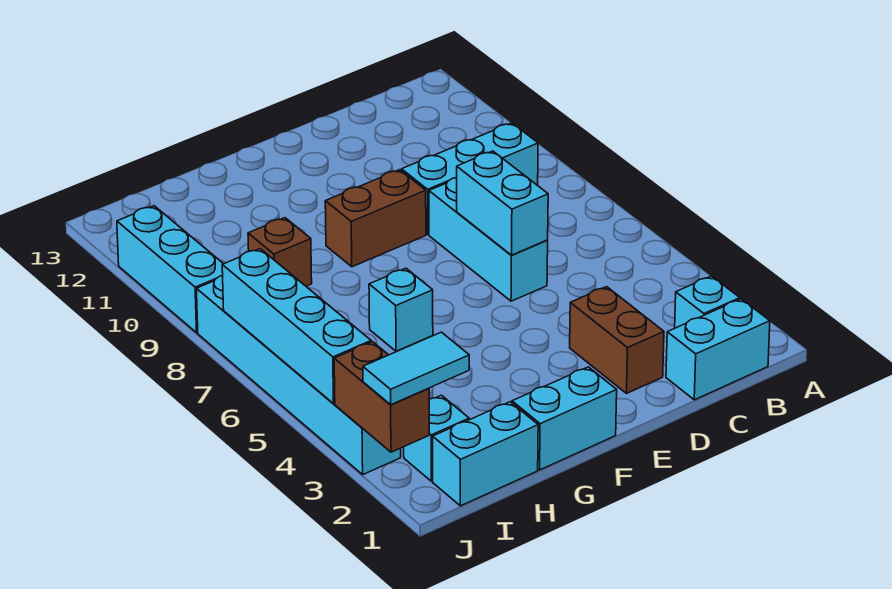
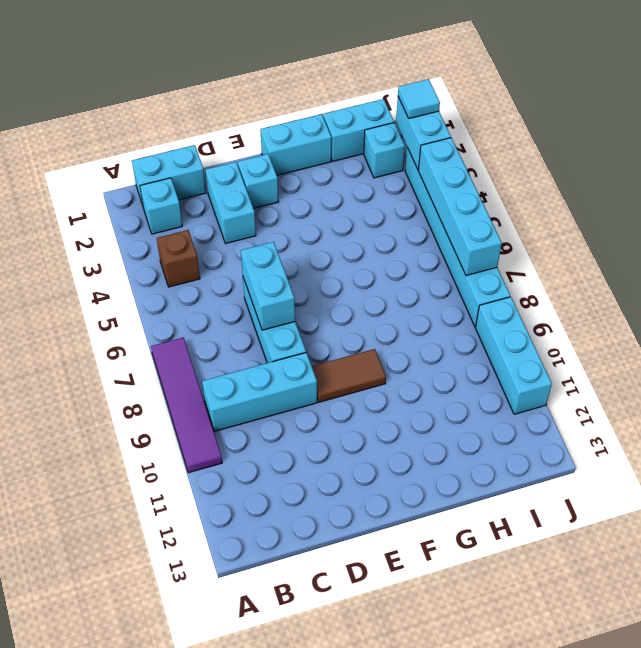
none -> purple tile A7:A10 level 1
brown brick D2:D3 level 1 -> cyan brick D2:D3 level 1
brown brick E9:F9 level 1 -> brown tile E9:F9 level 1
cyan brick G6 level 1 -> cyan brick E2 level 1
brown brick H9 level 1 -> brown brick B4 level 1
cyan tile I2:J2 level 3 -> cyan tile J2 level 3
brown brick J2:J3 level 2 -> cyan brick J2:J3 level 2

